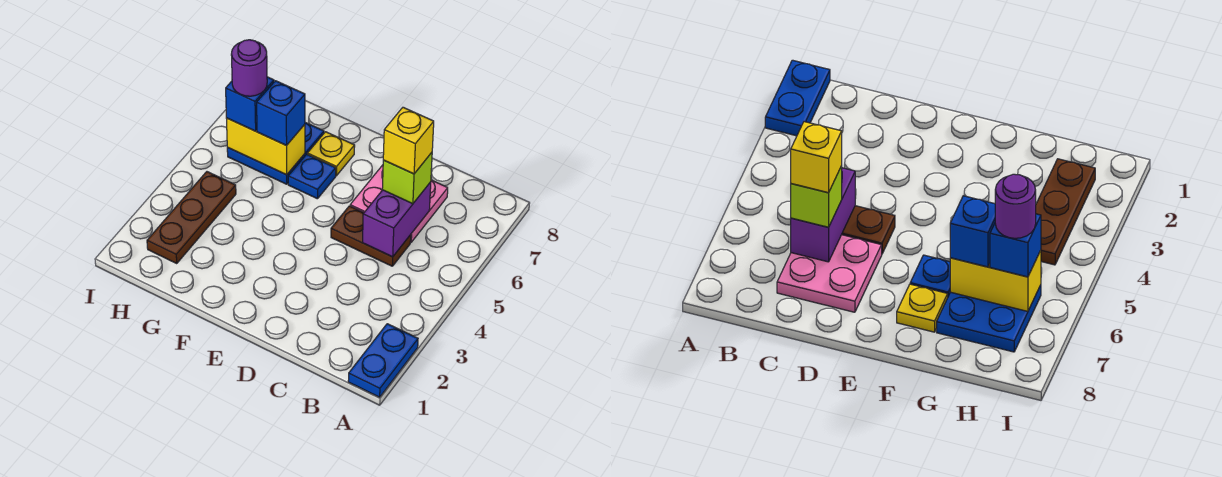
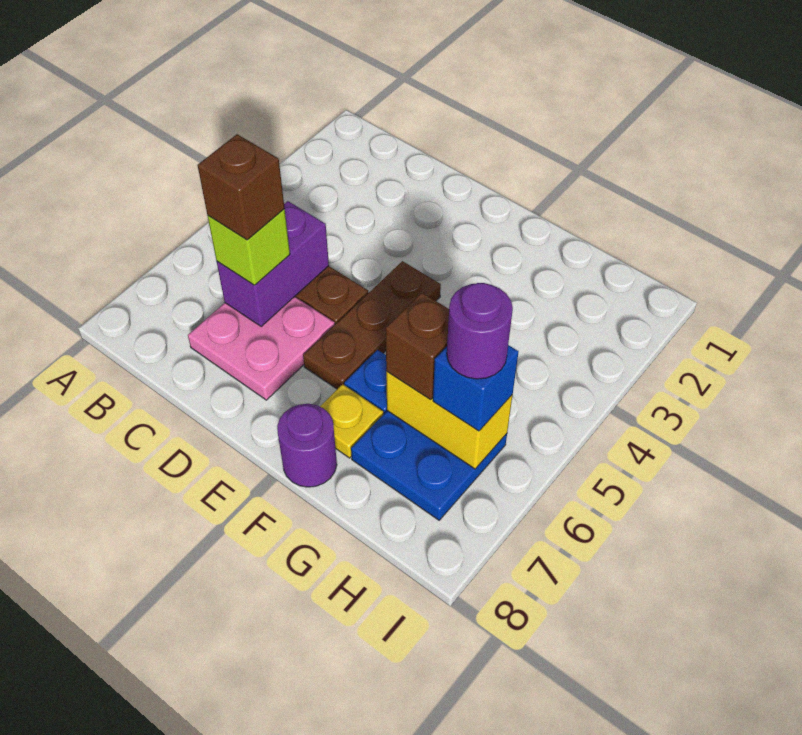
blue plate A1:A2 level 1 -> none
yellow brick C6 level 4 -> brown brick C6 level 4
none -> purple round brick F8 level 1
blue brick G6 level 3 -> brown brick G6 level 3
brown plate H2:H4 level 1 -> brown plate E4:E6 level 1

